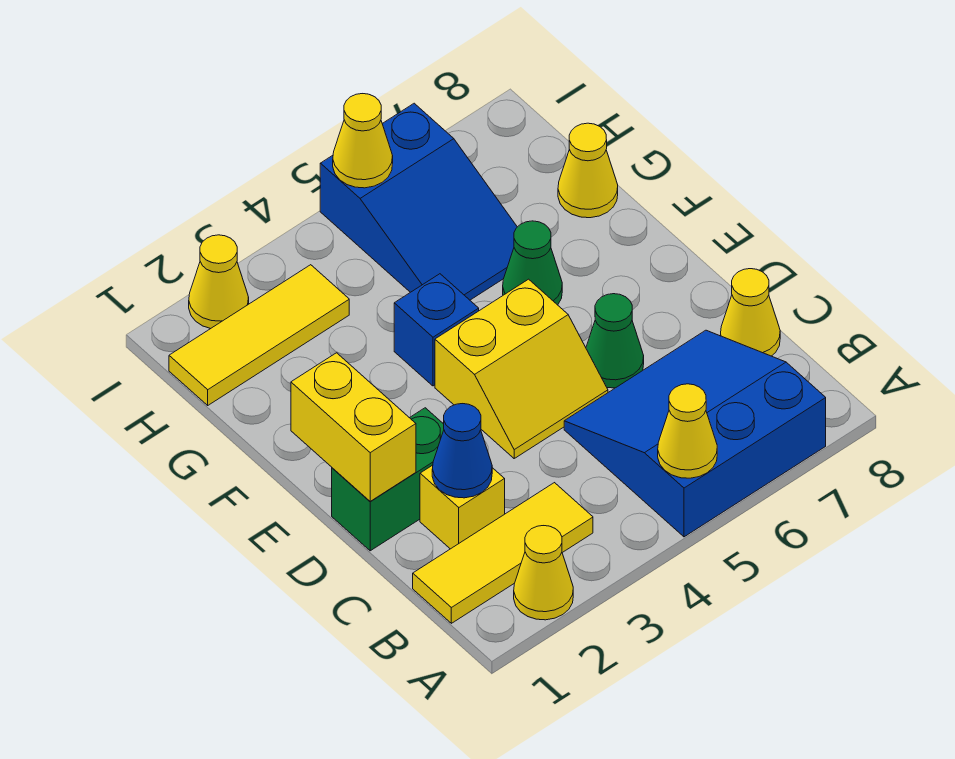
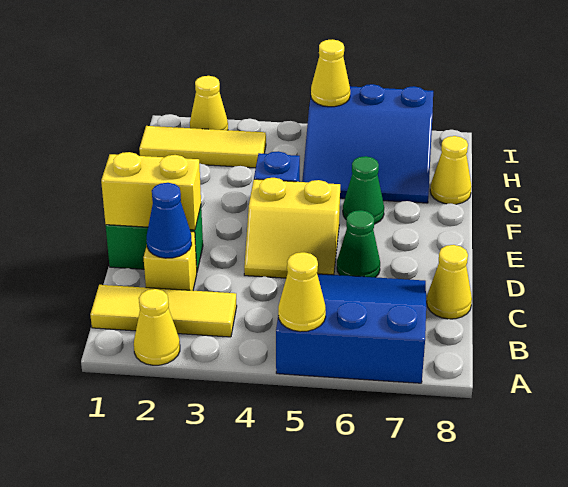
yellow brick D1:E1 level 2 -> yellow brick D1:D2 level 2
blue slope G5:I6 level 1 top I -> blue slope G5:I7 level 1 top I

